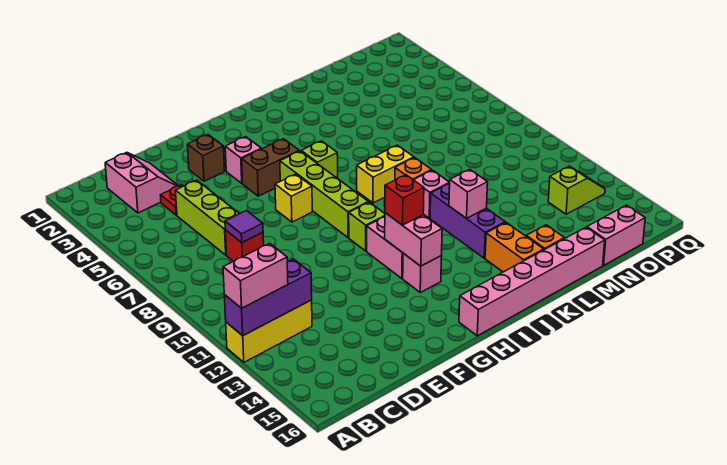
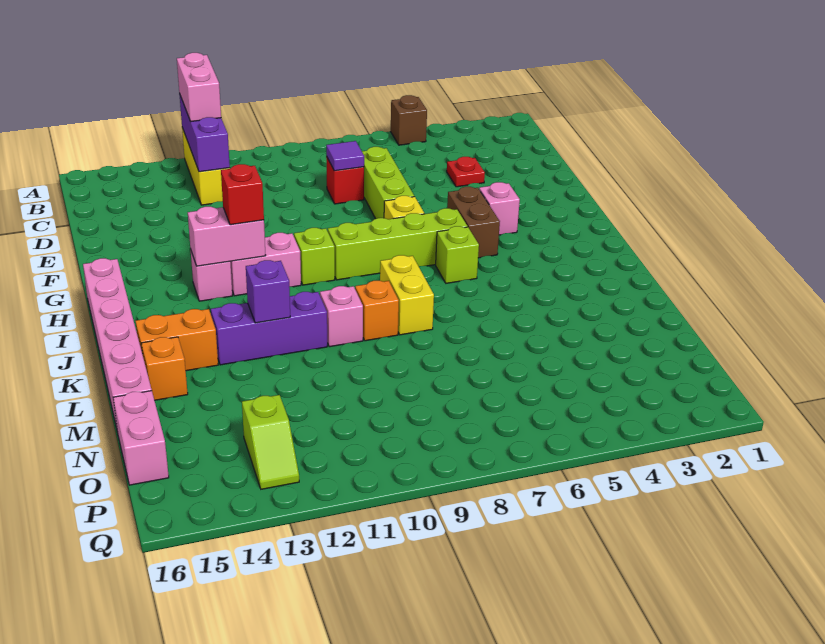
pink slope C2:D3 level 1 top C -> none
lime brick D5:D7 level 1 -> lime brick D7:F7 level 1
brown brick F3 level 1 -> brown brick A5 level 1
pink brick K12 level 2 -> purple brick K12 level 2

